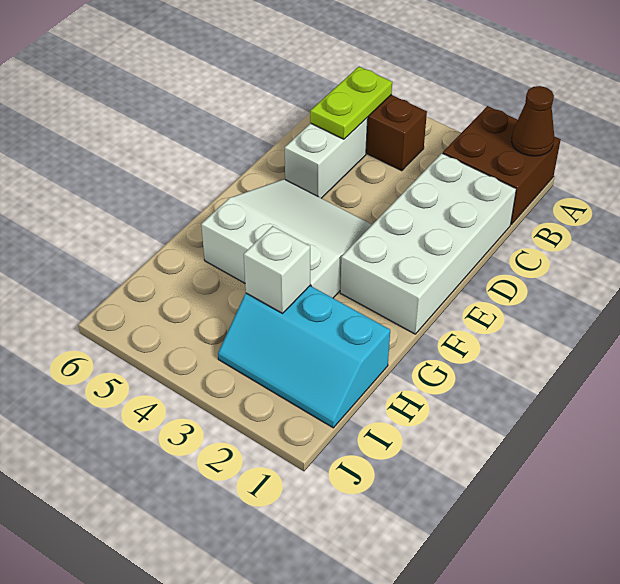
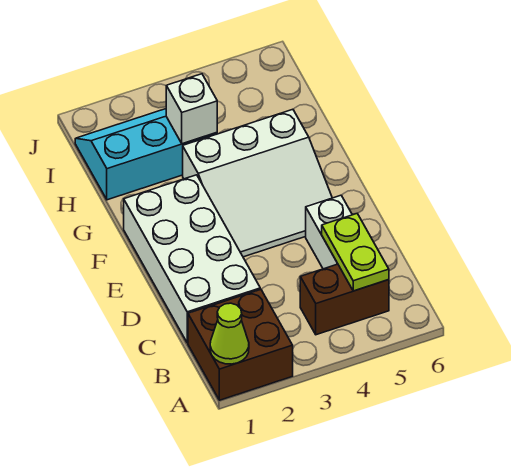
brown cone A1 level 2 -> lime cone A1 level 2

